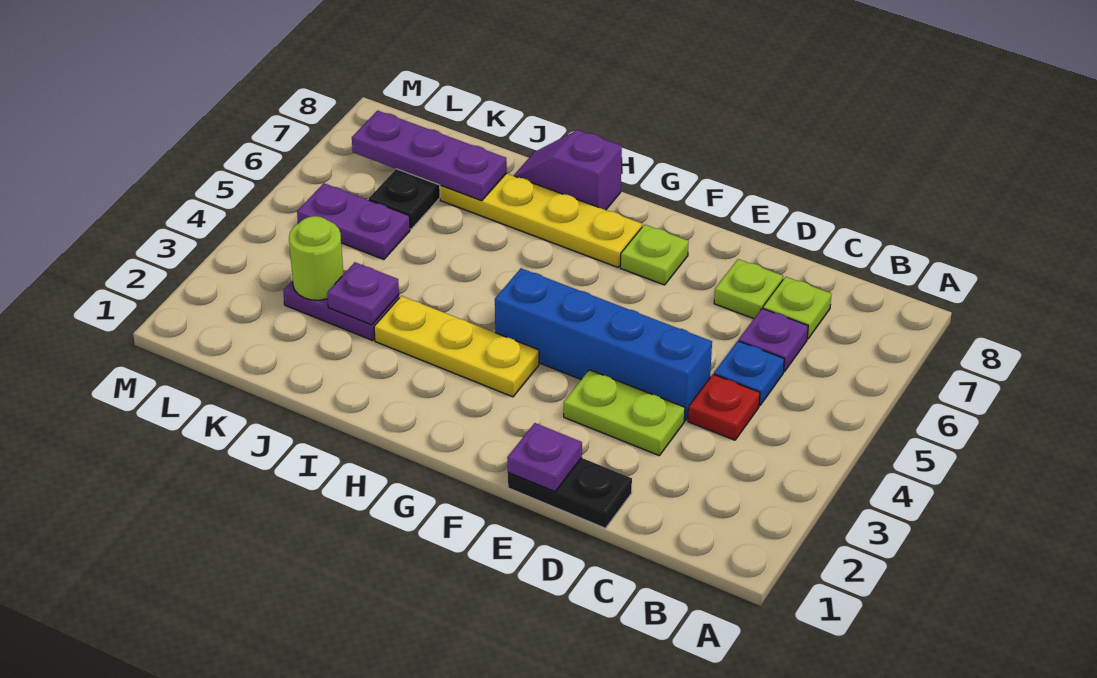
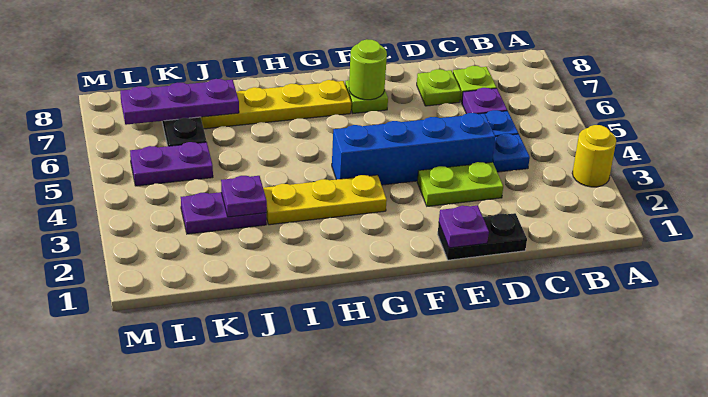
none -> yellow round brick A3 level 1
red plate C4 level 1 -> blue plate C4 level 1
purple slope H8:I8 level 1 top H -> none
lime round brick K3 level 2 -> lime round brick F7 level 2

